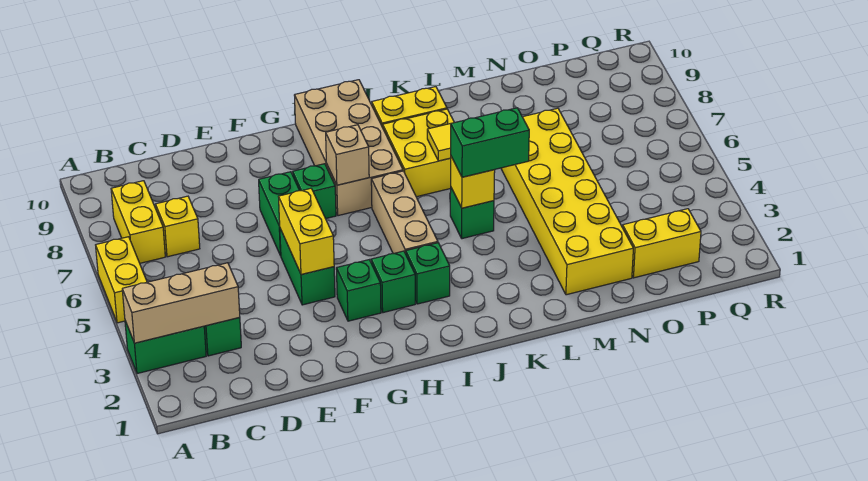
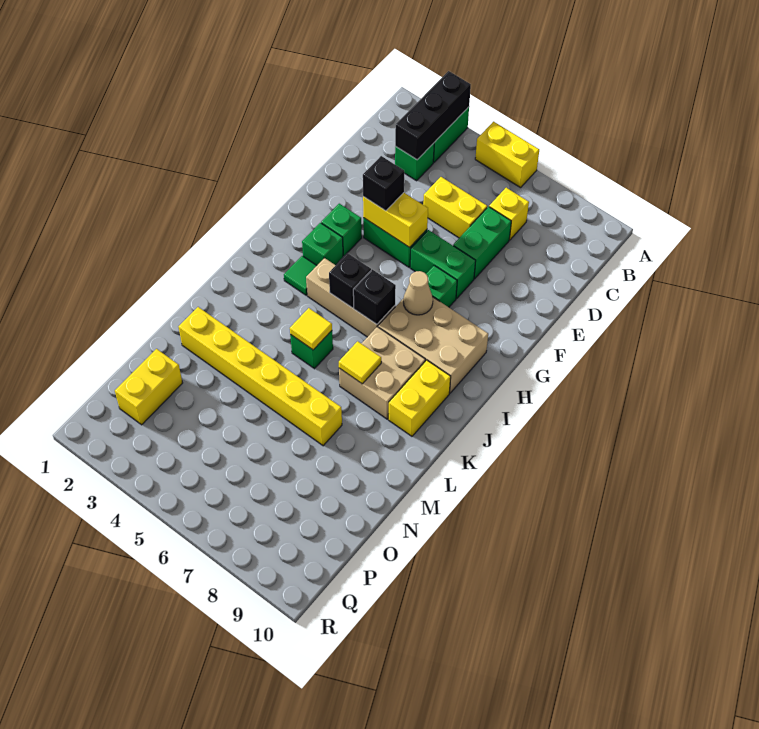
tan brick A3:C3 level 2 -> black brick A3:C3 level 2
yellow brick B7:B8 level 1 -> yellow brick D5:D6 level 1
none -> black brick F4 level 3
tan brick H7:I10 level 1 -> tan brick H7:I9 level 1
tan brick H7 level 2 -> tan cone H7 level 2
green brick I3 level 1 -> green tile I3 level 1
none -> black brick I5 level 2
none -> black brick I6 level 2
yellow brick J7:K8 level 1 -> tan brick J7:K8 level 1
yellow brick K5 level 2 -> yellow tile K5 level 2
green brick K5:L5 level 3 -> green brick D7:E7 level 1
yellow brick M2:N7 level 1 -> yellow brick M2:M7 level 1

